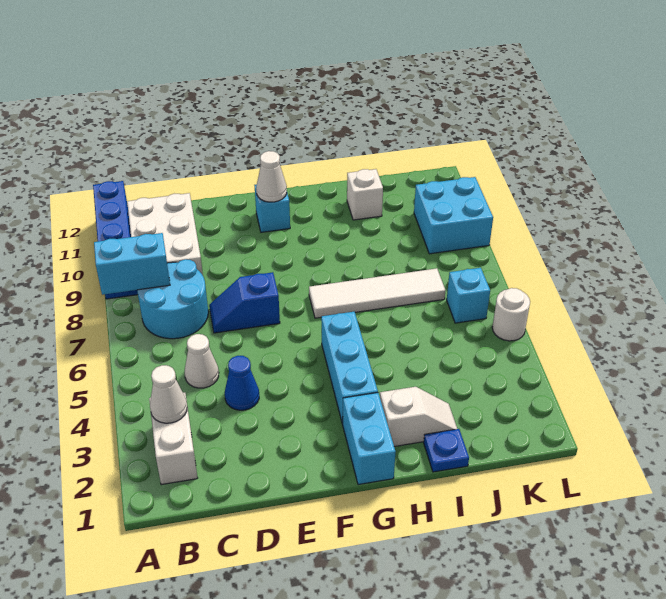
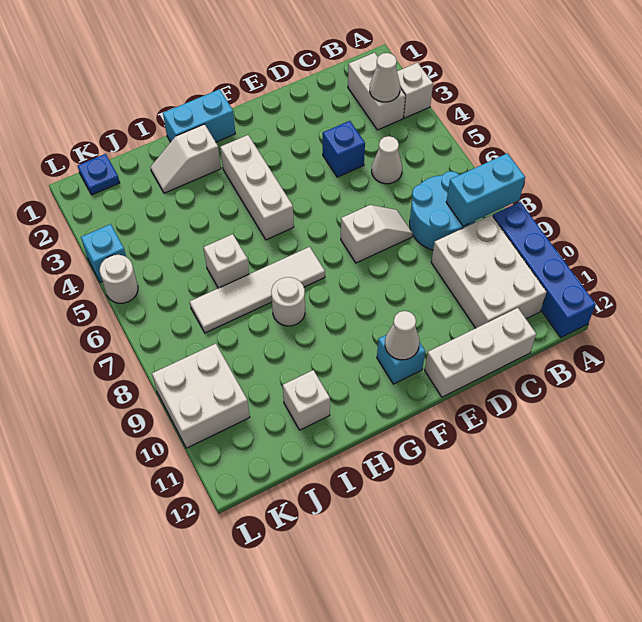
none -> white brick A3 level 1
none -> white brick C12:E12 level 1
blue cone D4 level 1 -> blue brick D4 level 1
blue slope D7:E7 level 1 top E -> white slope D7:E7 level 1 top E
cyan brick G1:G2 level 1 -> cyan brick G1:H1 level 1
cyan brick G3:G5 level 1 -> white brick G3:G5 level 1
none -> white round brick H8 level 1
blue plate I1 level 1 -> blue plate K1 level 1
none -> white brick I6 level 1
cyan brick K6 level 1 -> cyan brick L4 level 1
cyan brick K9:L10 level 1 -> white brick K9:L10 level 1

